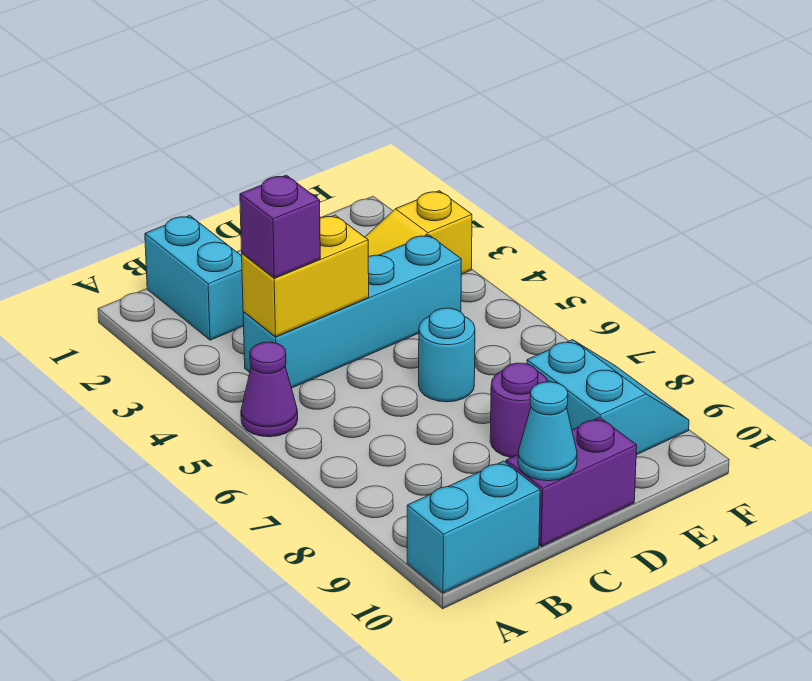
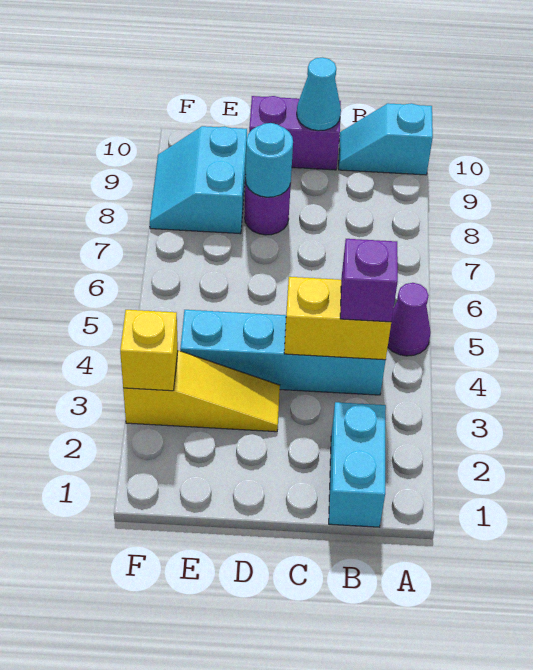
cyan brick A10:B10 level 1 -> cyan slope A10:B10 level 1 top A
cyan round brick D6 level 1 -> cyan round brick D8 level 2
none -> yellow brick F3 level 2

